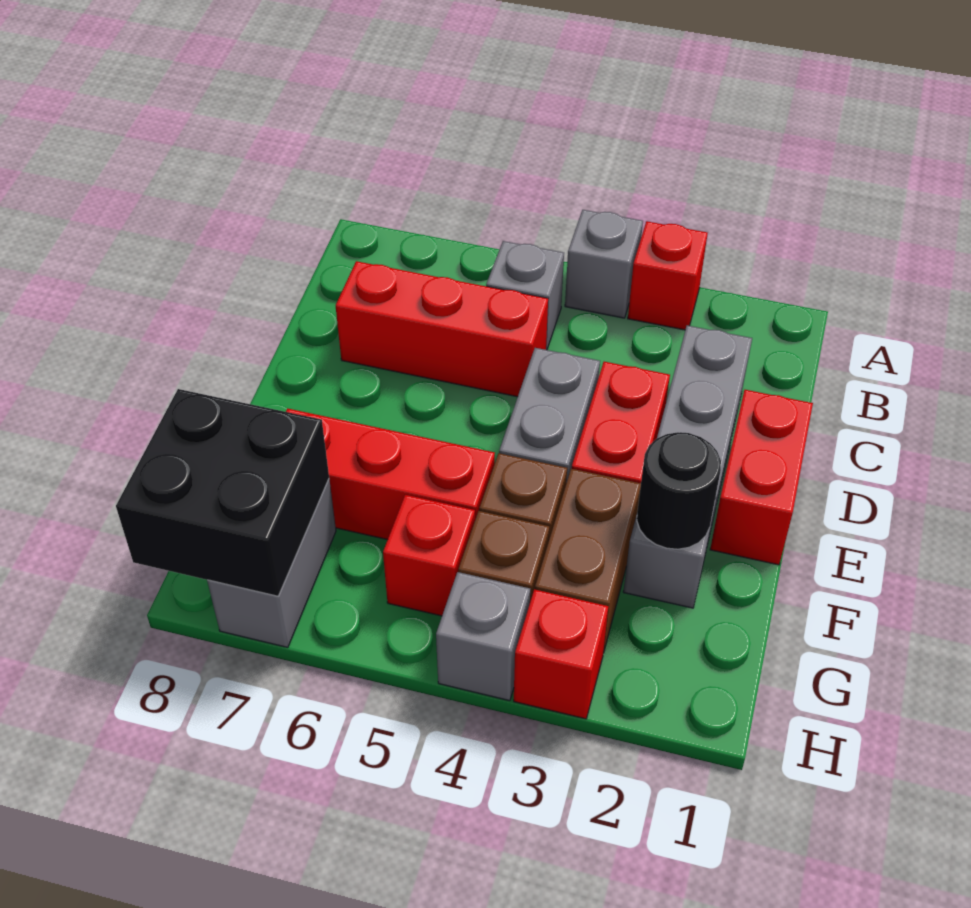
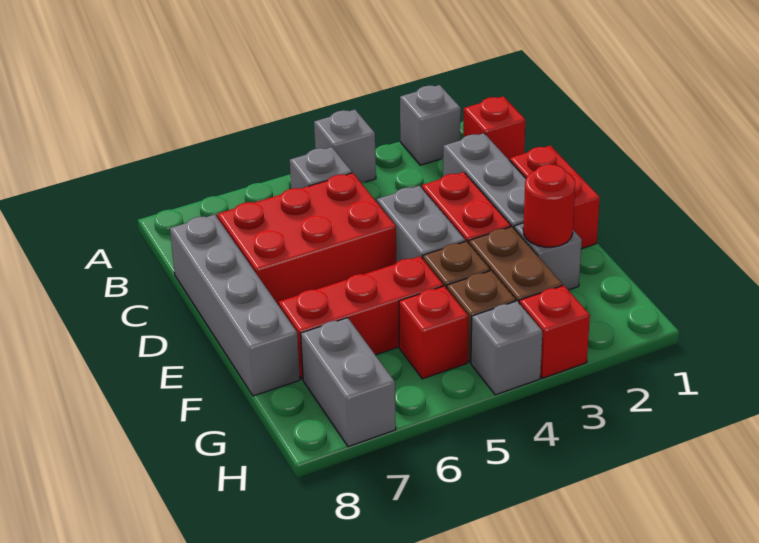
none -> grey brick A2 level 1
red brick A3 level 1 -> red brick B1 level 1
red brick C5:C7 level 1 -> red brick C5:D7 level 1
none -> grey brick C8:F8 level 1
black round brick F2 level 2 -> red round brick F2 level 2
black brick G7:H8 level 2 -> none

